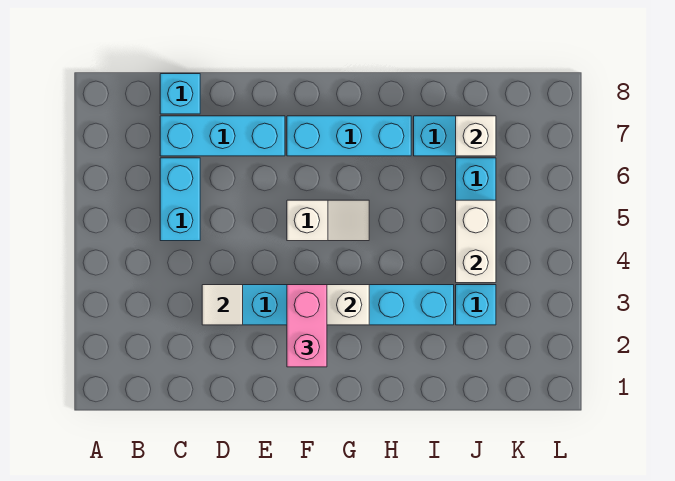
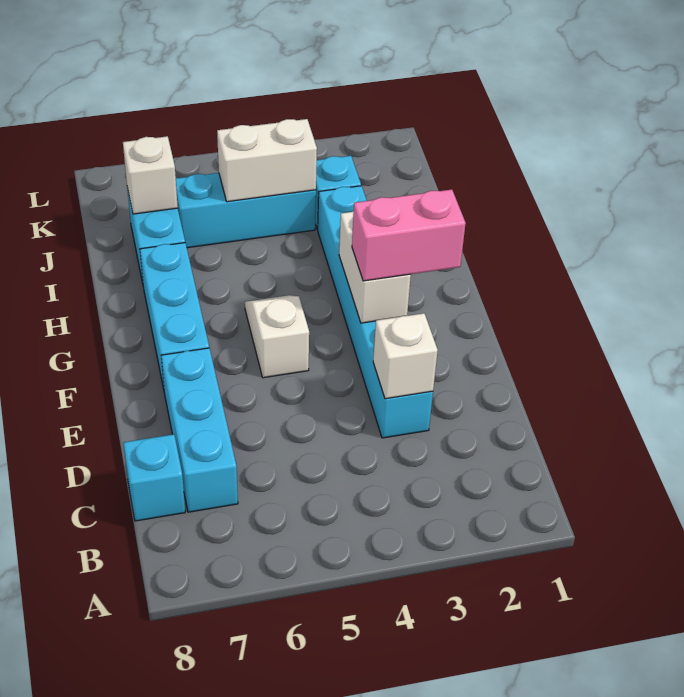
cyan brick C5:C6 level 1 -> none
white tile D3 level 2 -> white brick D3 level 2

